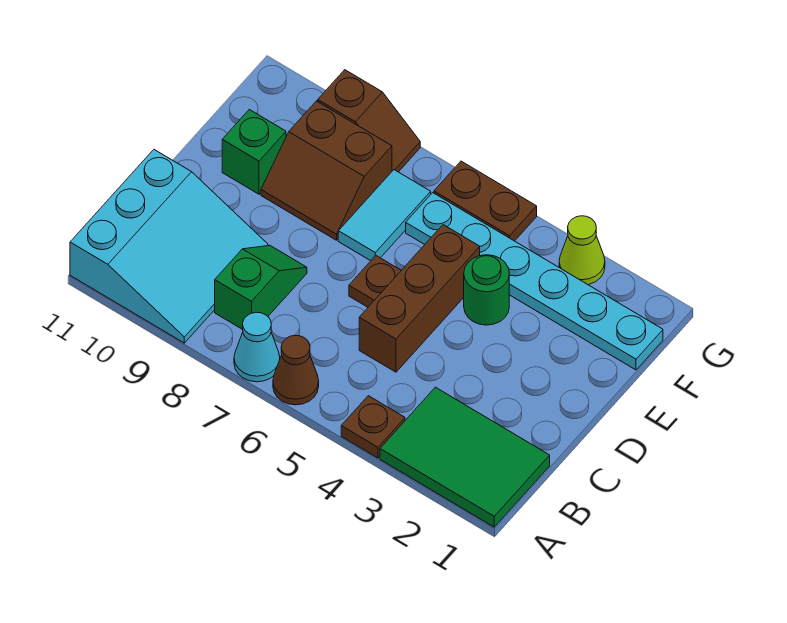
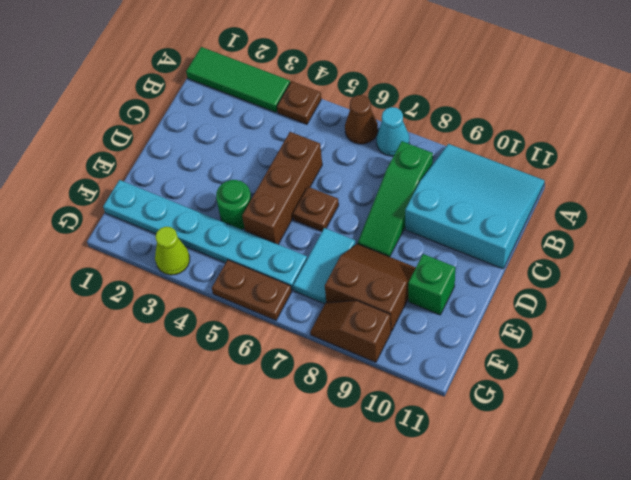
green tile A1:B3 level 1 -> green tile A1:A3 level 1
cyan slope A9:C11 level 1 top 11 -> cyan slope A9:C11 level 1 top C
green slope B8:C8 level 1 top B -> green slope B8:D8 level 1 top B

